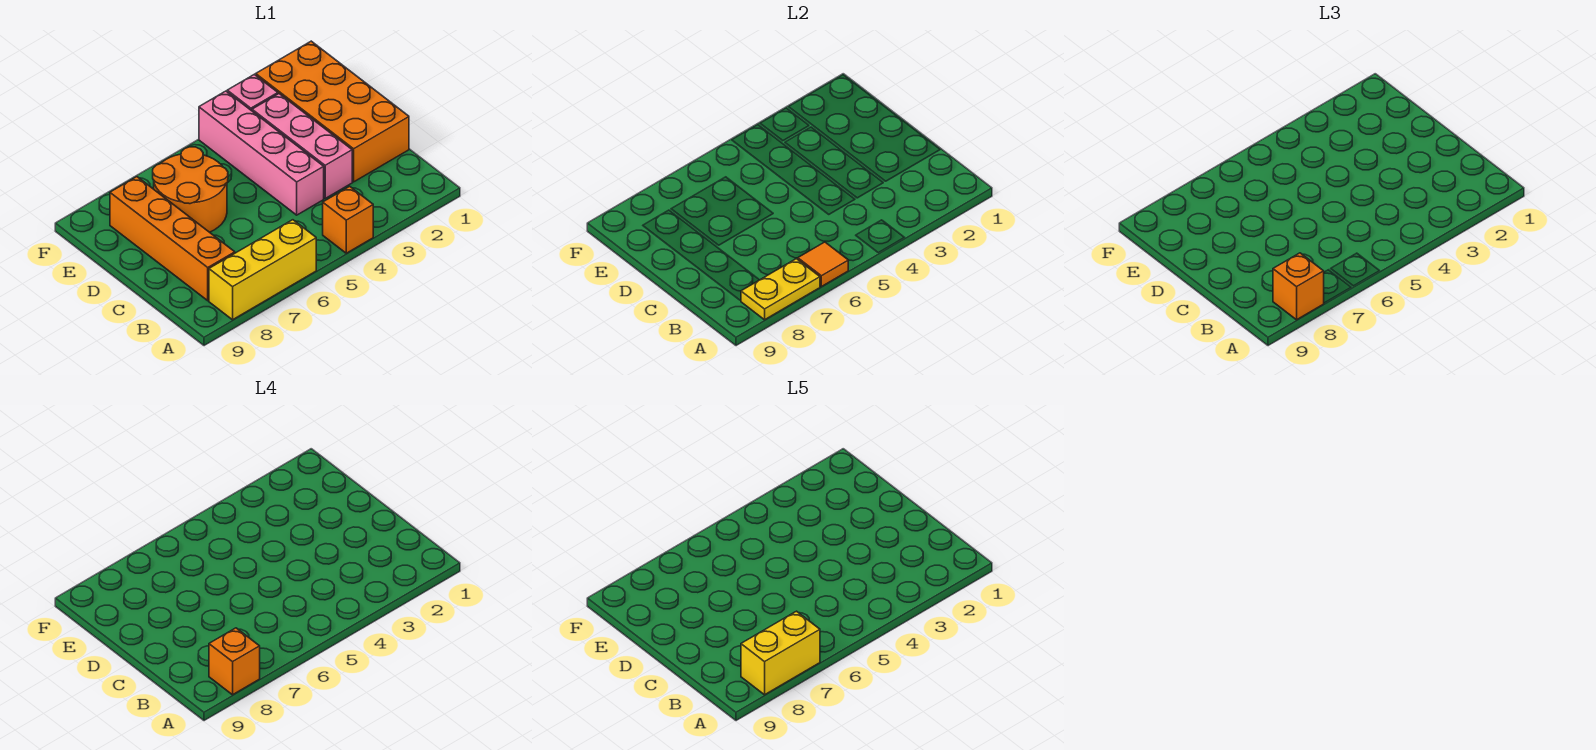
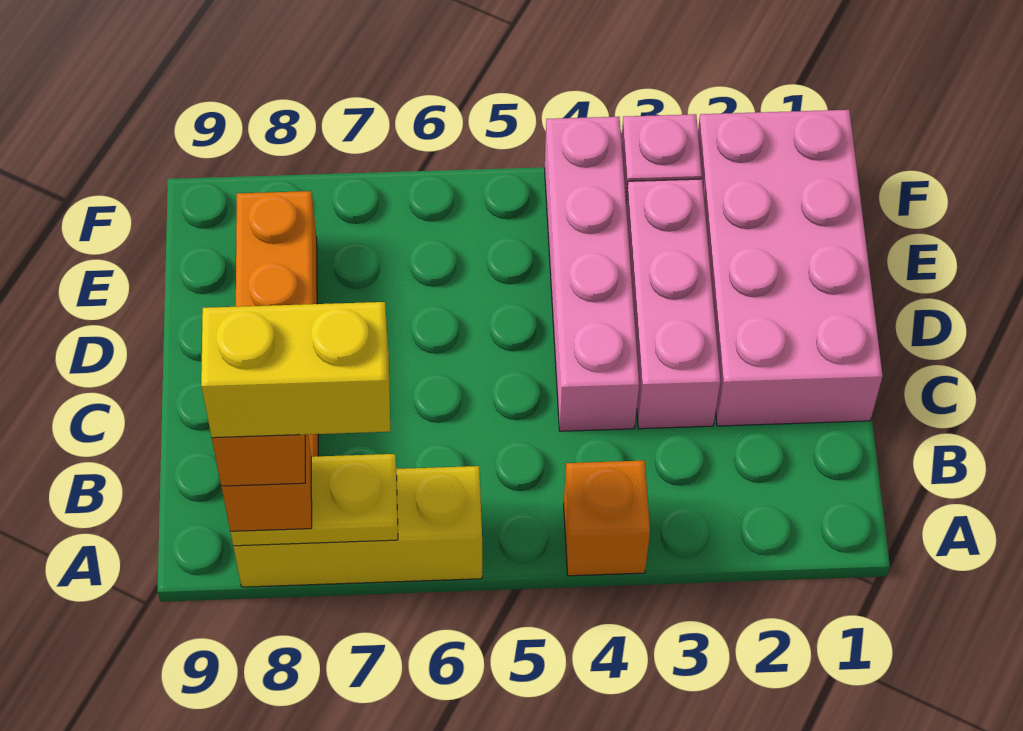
orange tile A6 level 2 -> none
orange brick C1:F2 level 1 -> pink brick C1:F2 level 1
orange round brick D6:E7 level 1 -> none

